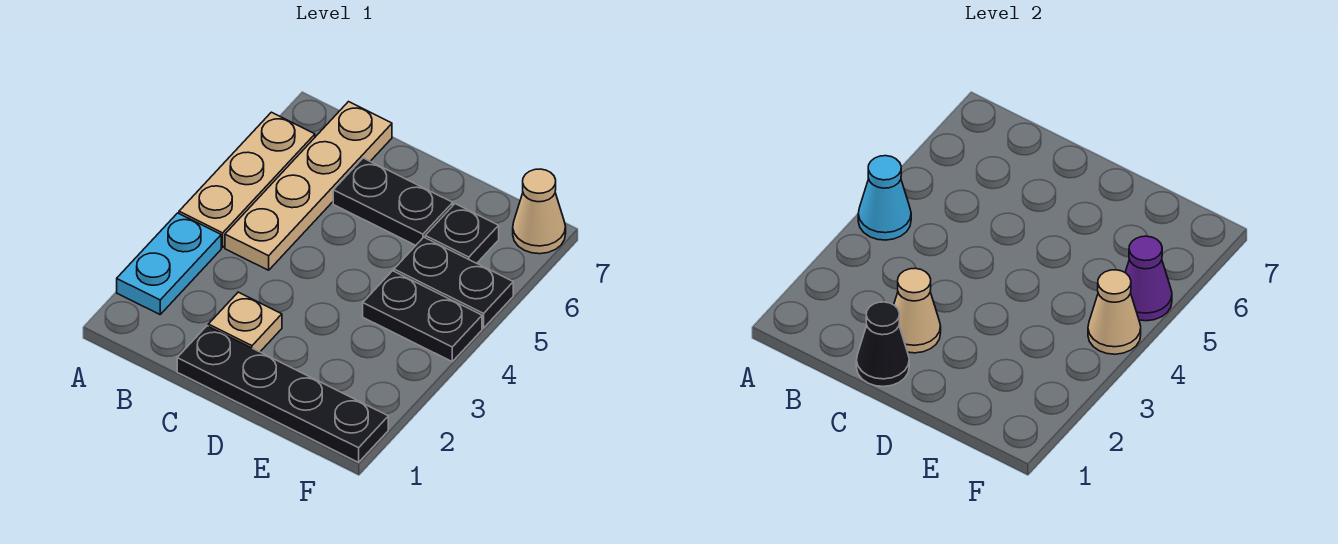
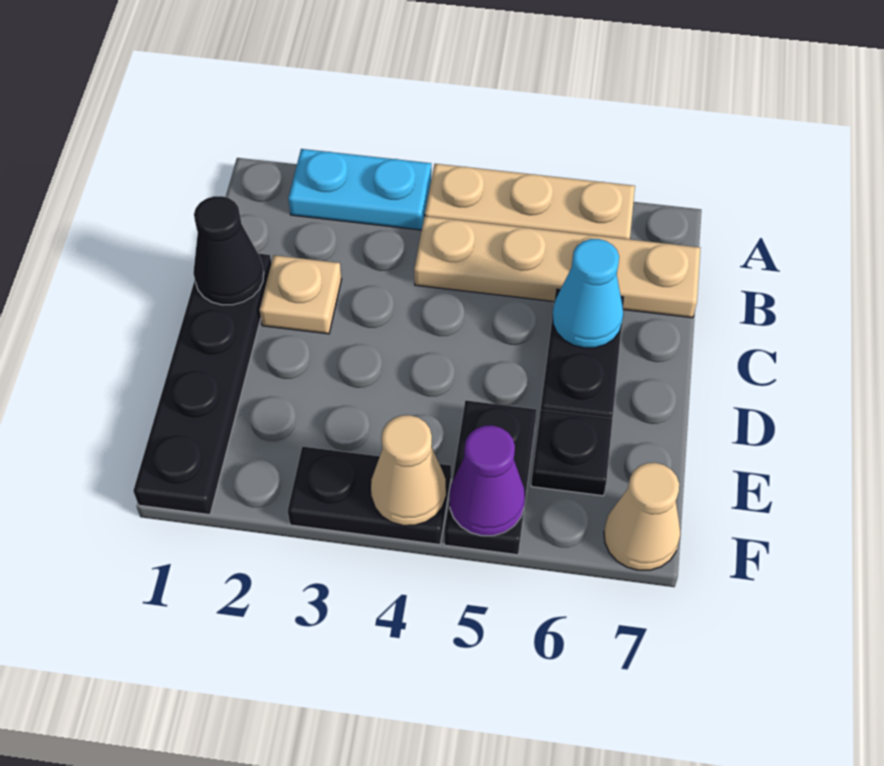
cyan cone A4 level 2 -> cyan cone C6 level 2
tan cone C2 level 2 -> none
black plate E4:F4 level 1 -> black plate F3:F4 level 1

